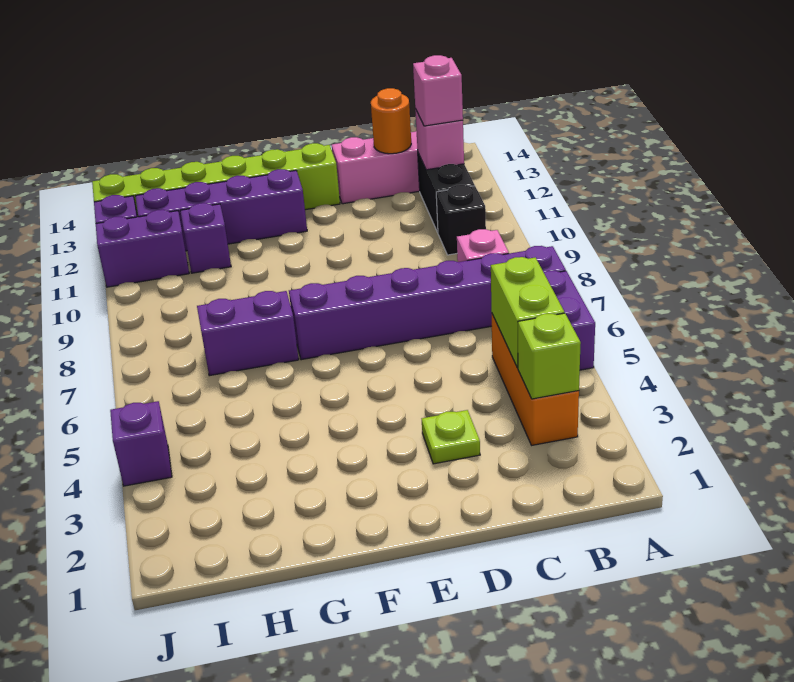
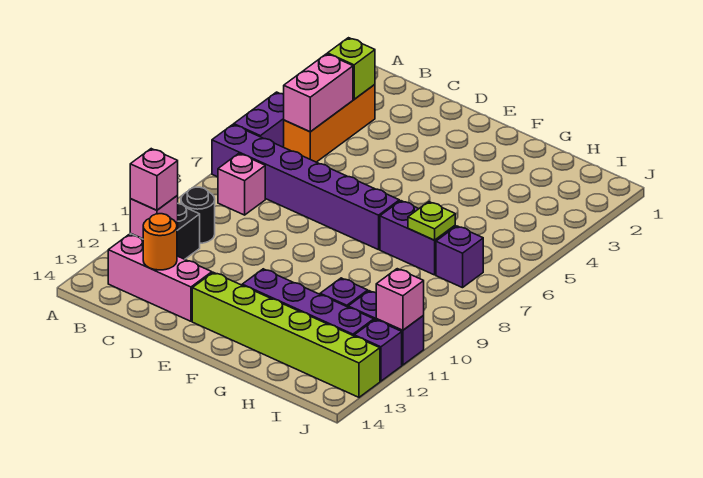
lime brick B4:B5 level 2 -> pink brick B4:B5 level 2
black brick B10 level 1 -> black round brick B10 level 1
lime plate D3 level 1 -> lime plate H7 level 2
purple brick J4 level 1 -> purple brick I7 level 1
none -> pink brick J11 level 2

